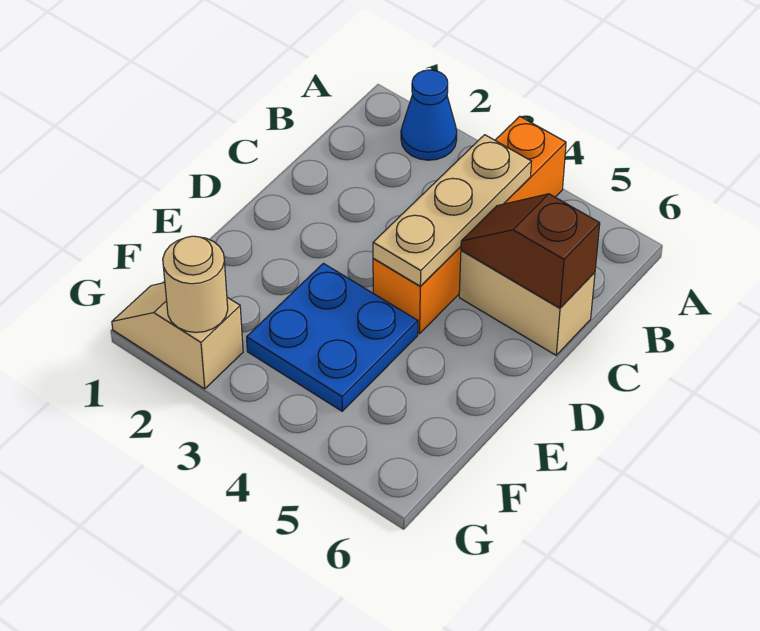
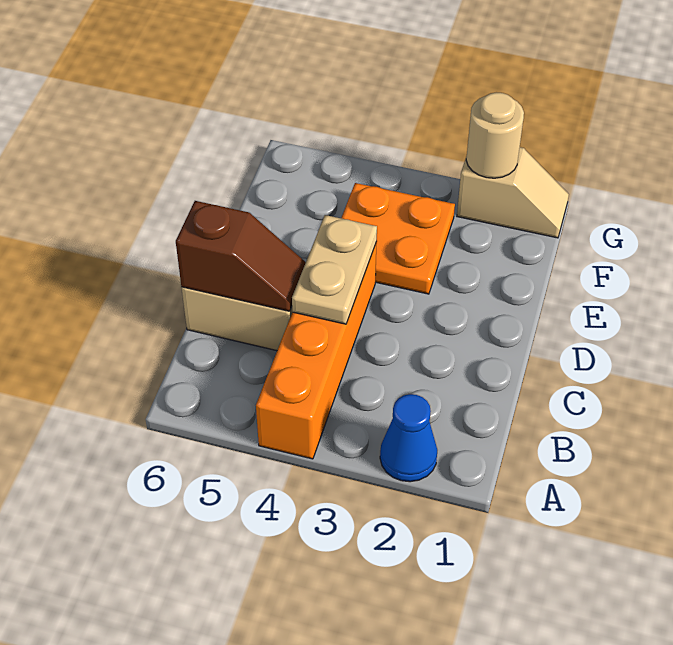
tan plate B4:D4 level 2 -> tan plate C4:D4 level 2
blue plate E3:F4 level 1 -> orange plate E3:F4 level 1

